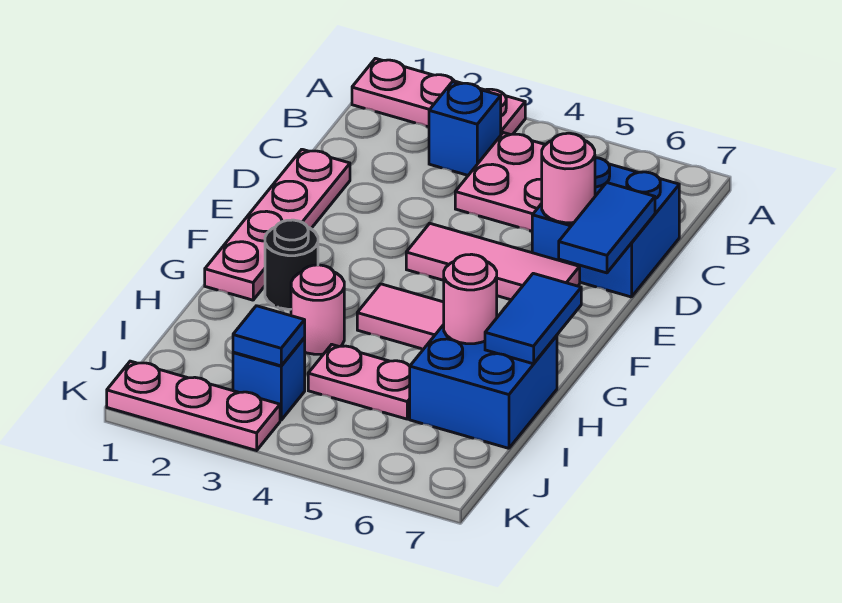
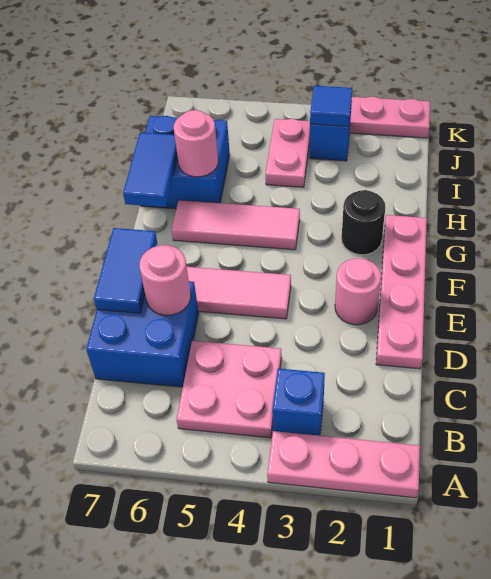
pink round brick H3 level 1 -> pink round brick E2 level 1
pink plate I4:I5 level 1 -> pink plate I4:J4 level 1

